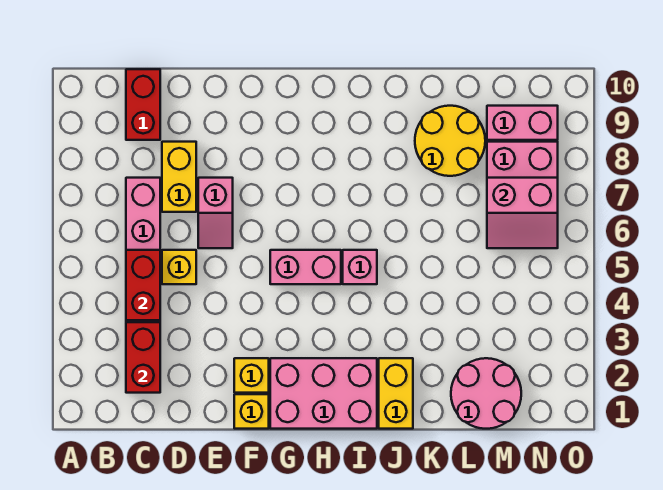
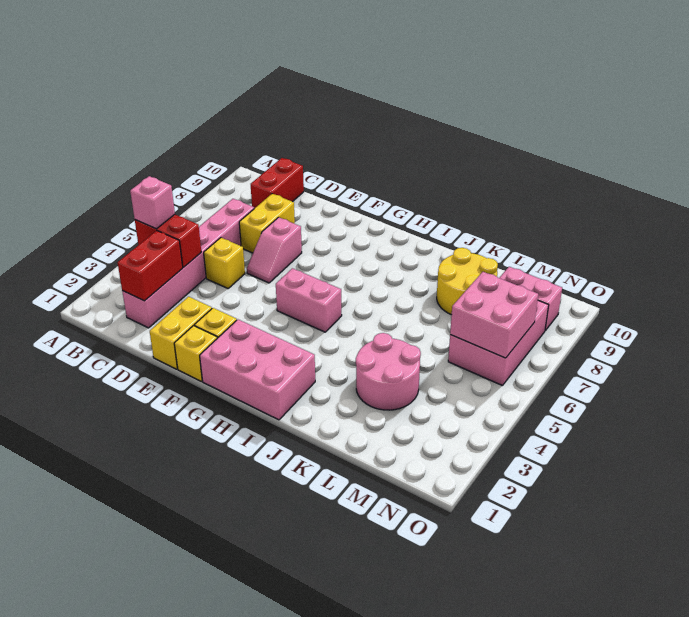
red brick C4:C5 level 2 -> red brick B4:C4 level 2
pink brick I5 level 1 -> pink brick B4 level 3
yellow brick J1:J2 level 1 -> yellow brick E1:E2 level 1
pink round brick L1:M2 level 1 -> pink round brick K3:L4 level 1
pink slope M6:N7 level 2 top 7 -> pink brick M6:N7 level 2

